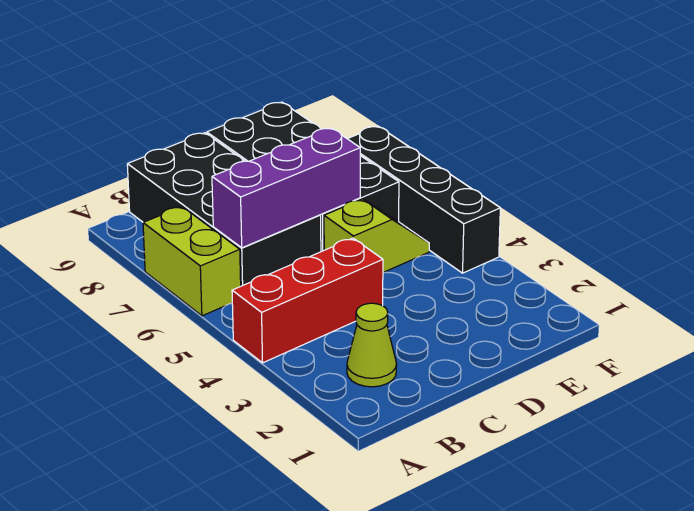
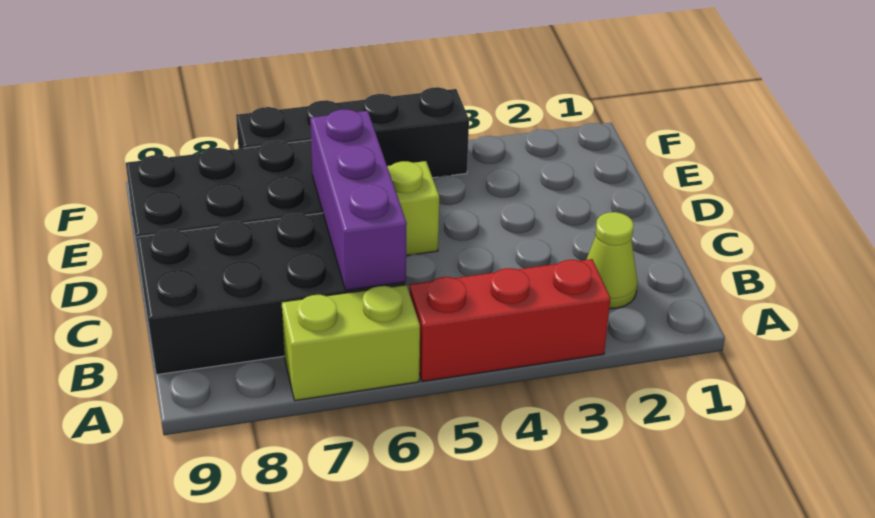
red brick A4:C4 level 1 -> red brick A3:A5 level 1

